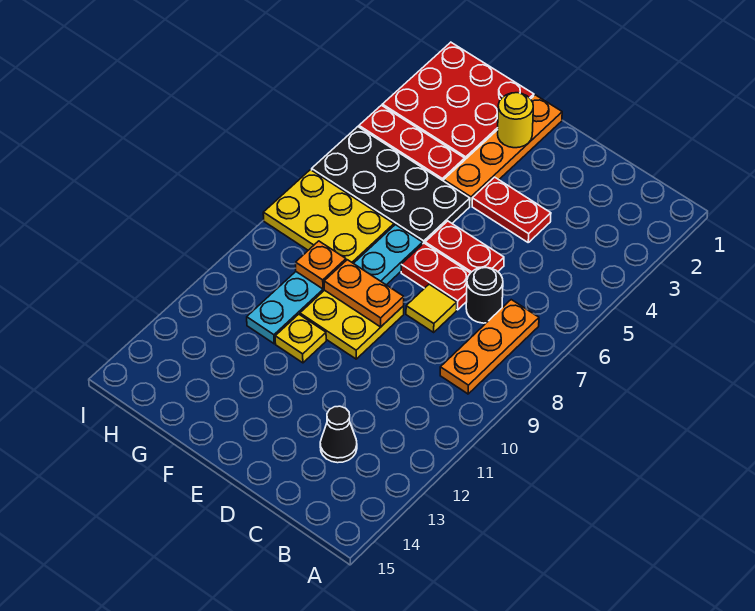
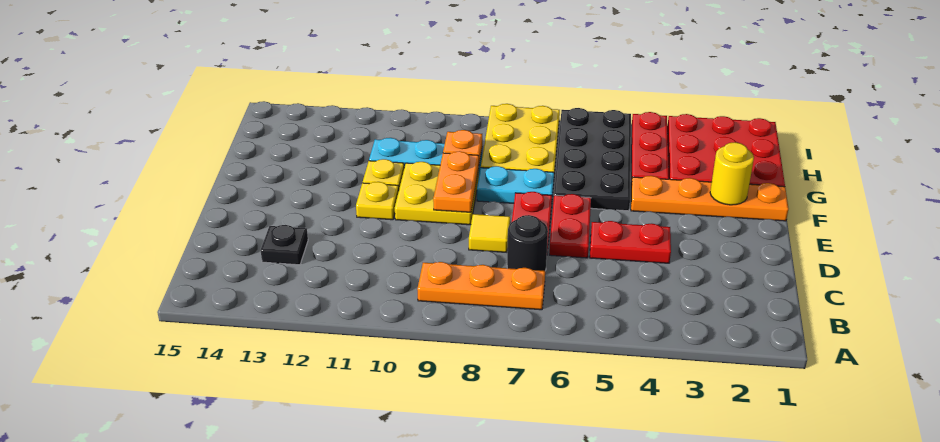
black cone C13 level 1 -> black plate C13 level 1
red plate D4:E4 level 1 -> red plate D4:D5 level 1
none -> yellow plate E11 level 1

